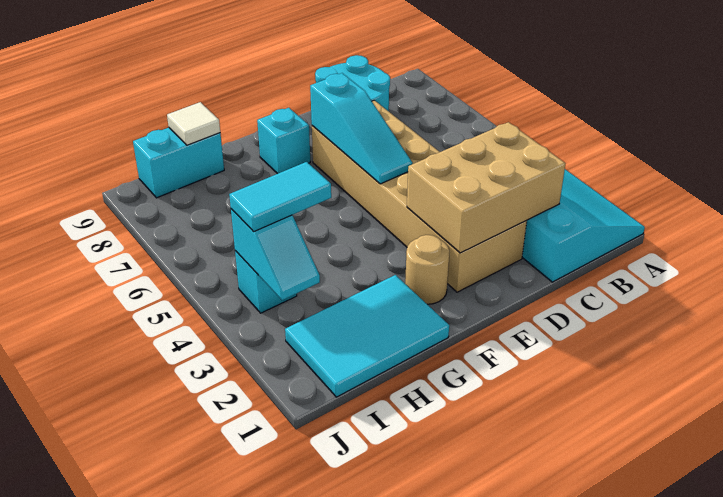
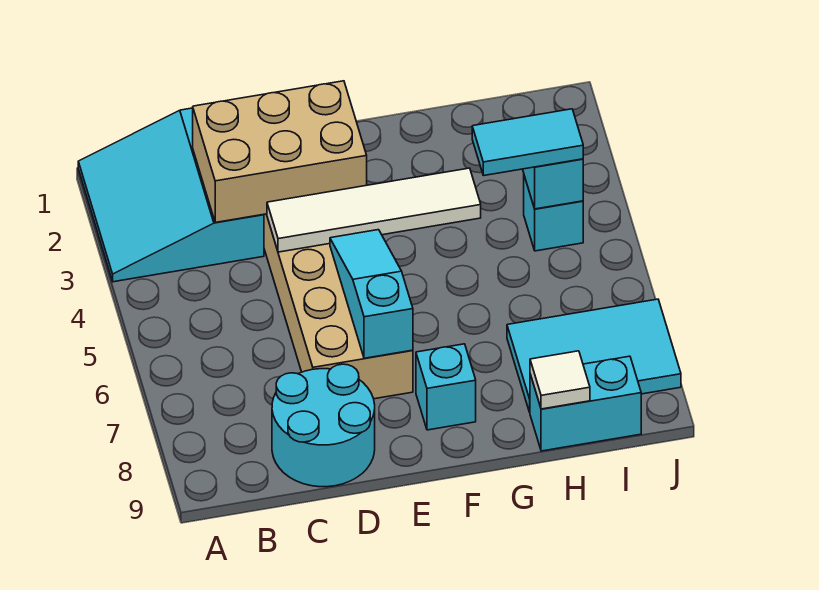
none -> white tile D4:G4 level 2
tan round brick F2 level 1 -> none
cyan tile G1:I2 level 1 -> cyan tile H7:J8 level 1

